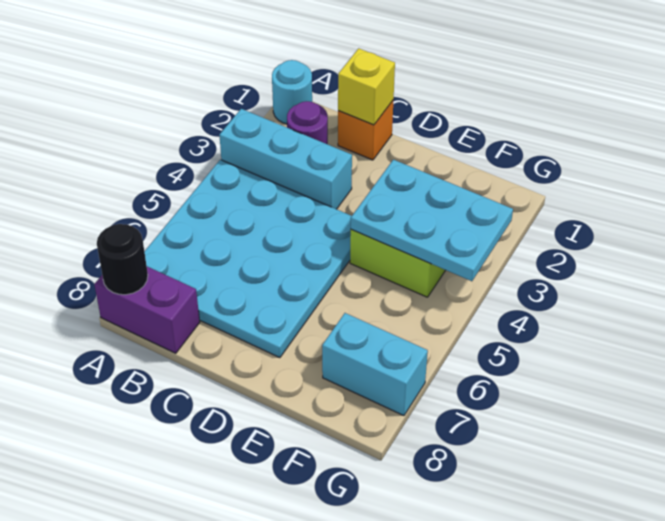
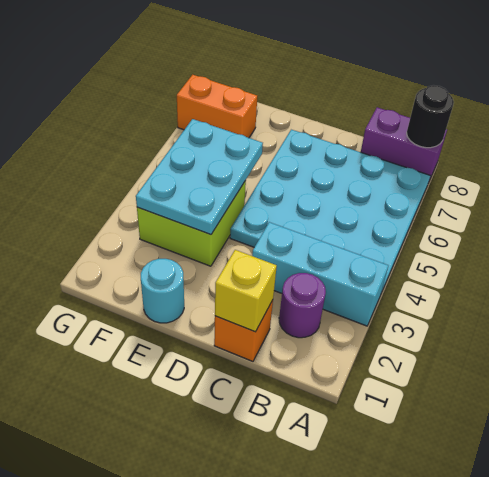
cyan round brick A1 level 1 -> cyan round brick E1 level 1
cyan plate E3:G4 level 2 -> cyan plate E3:F5 level 2
cyan brick F7:G7 level 1 -> orange brick F7:G7 level 1

